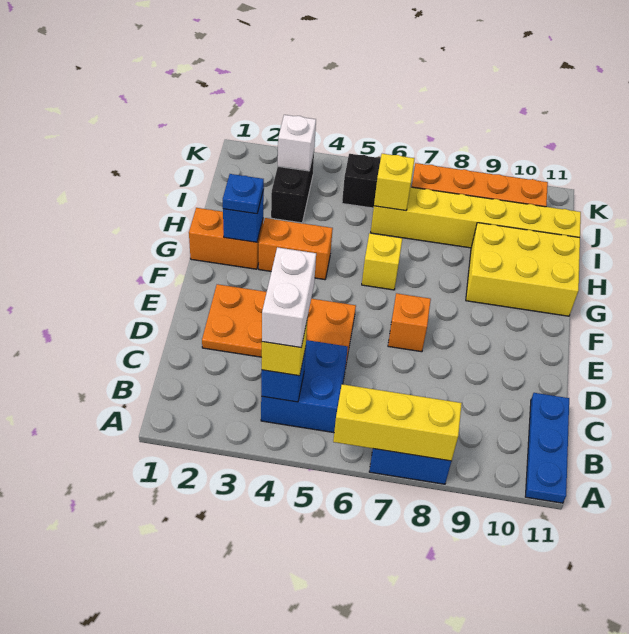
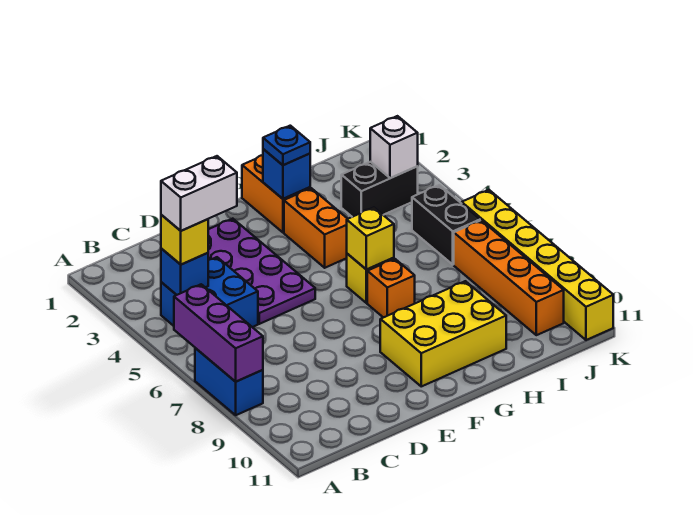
yellow brick A6:A8 level 2 -> purple brick A6:A8 level 2
blue plate A11:C11 level 1 -> none
orange plate D2:E5 level 1 -> purple plate D2:E5 level 1
orange brick E7 level 1 -> orange brick G7 level 1
yellow brick G9:H11 level 1 -> yellow brick F9:H10 level 1
yellow brick I6:I11 level 1 -> yellow brick K6:K11 level 1
yellow brick I6 level 2 -> yellow brick G6 level 2

